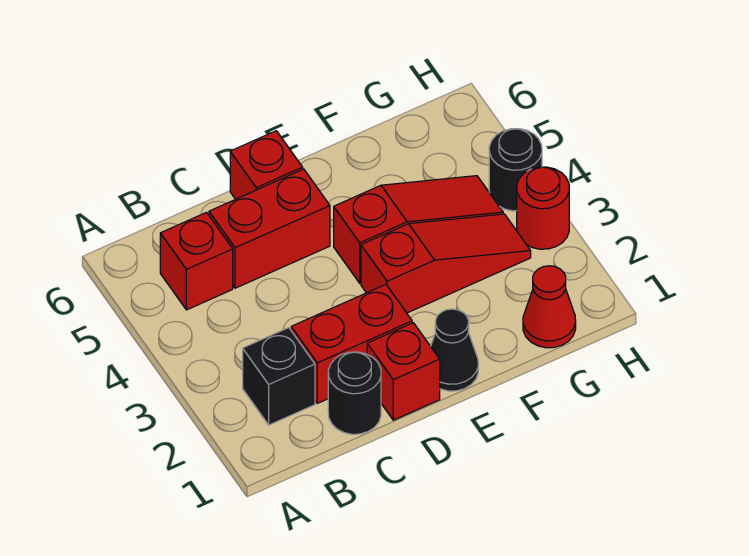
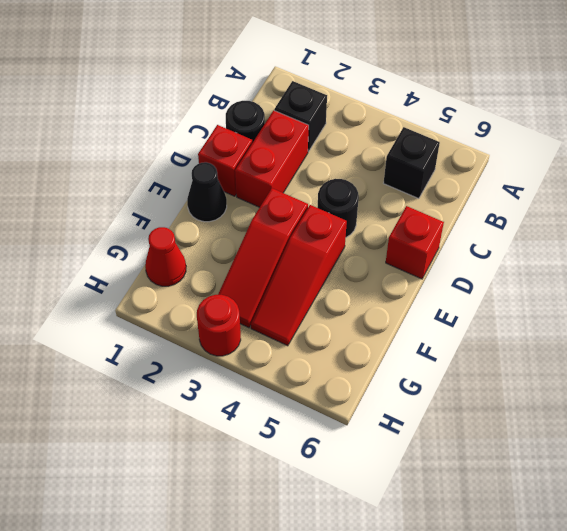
red brick B5 level 1 -> black brick B5 level 1
red brick C5:D5 level 1 -> none
black round brick H4 level 1 -> black round brick D4 level 1

